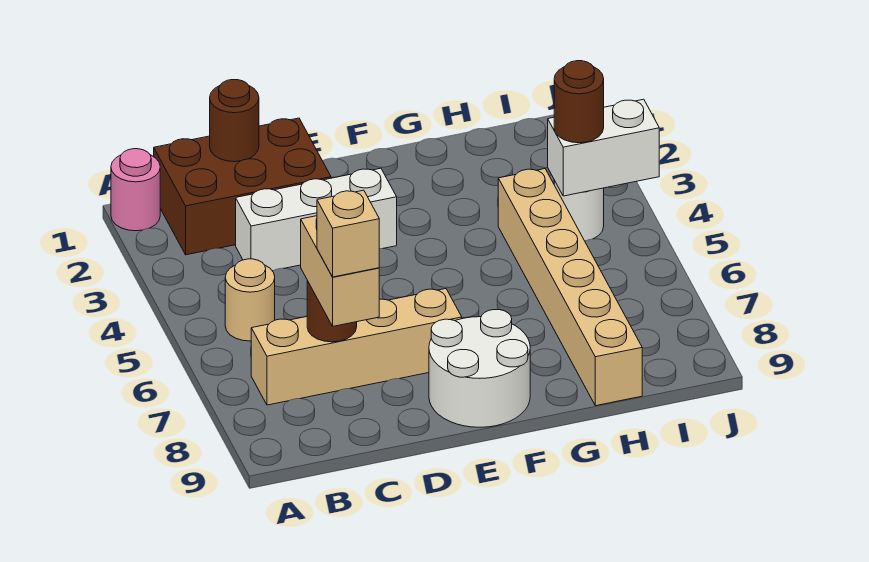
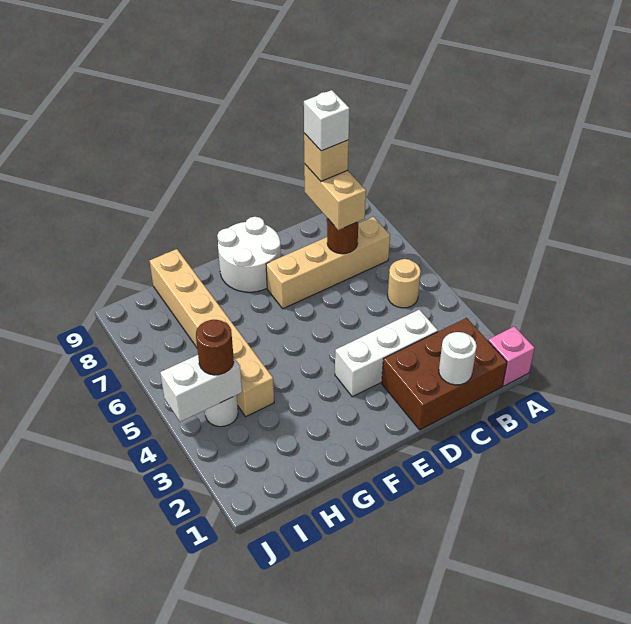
pink round brick A1 level 1 -> pink brick A1 level 1
brown round brick C1 level 2 -> white round brick C1 level 2
none -> white brick C8 level 5

